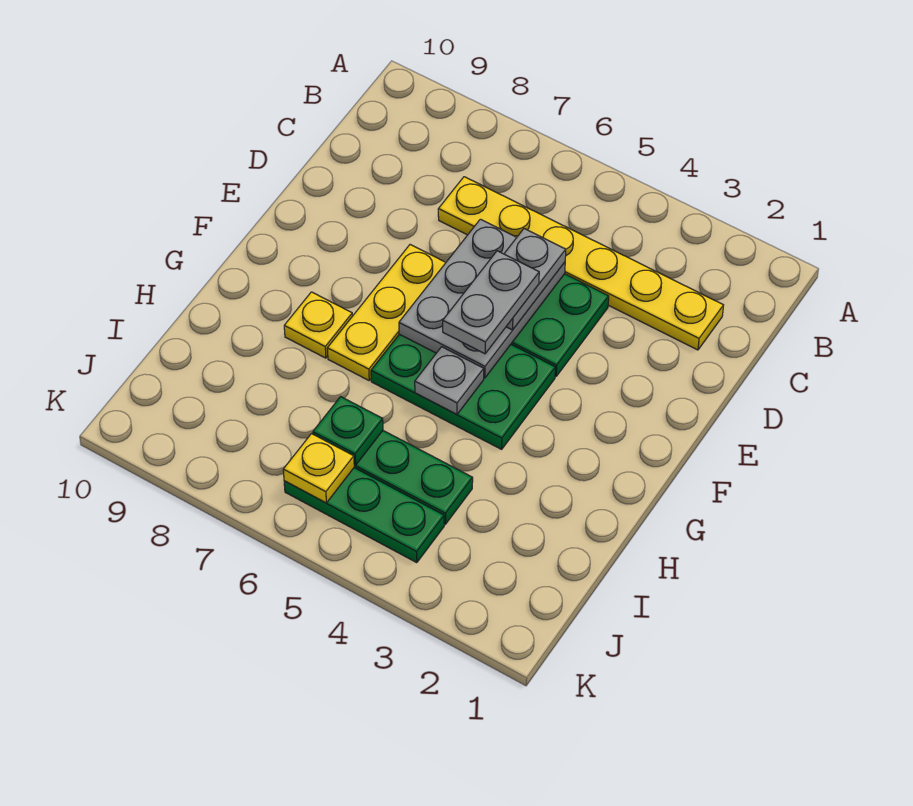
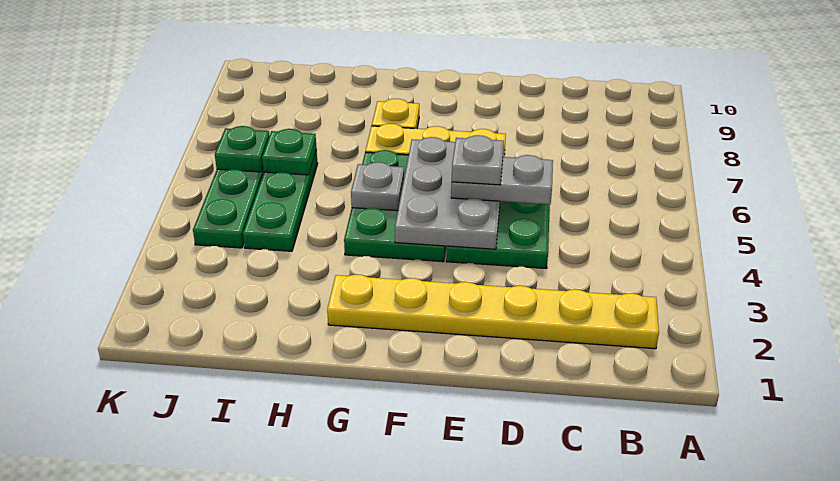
yellow plate C2:C7 level 1 -> yellow plate B2:G2 level 1
grey plate D5:F6 level 2 -> grey plate E4:F6 level 2
grey plate E5:F5 level 4 -> grey plate E5 level 4
yellow plate J6 level 2 -> green plate J6 level 2

